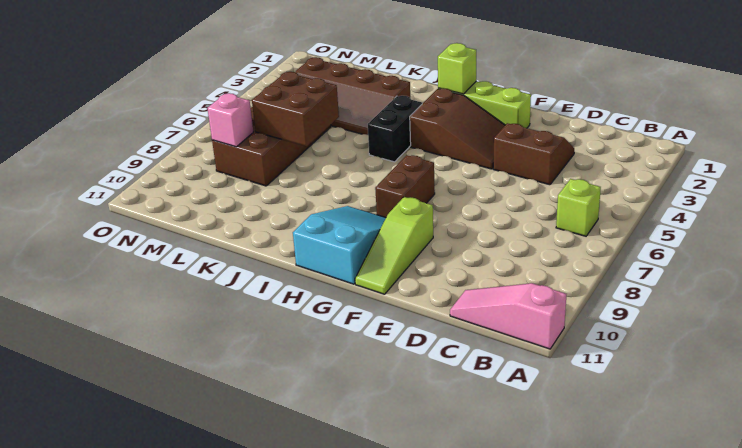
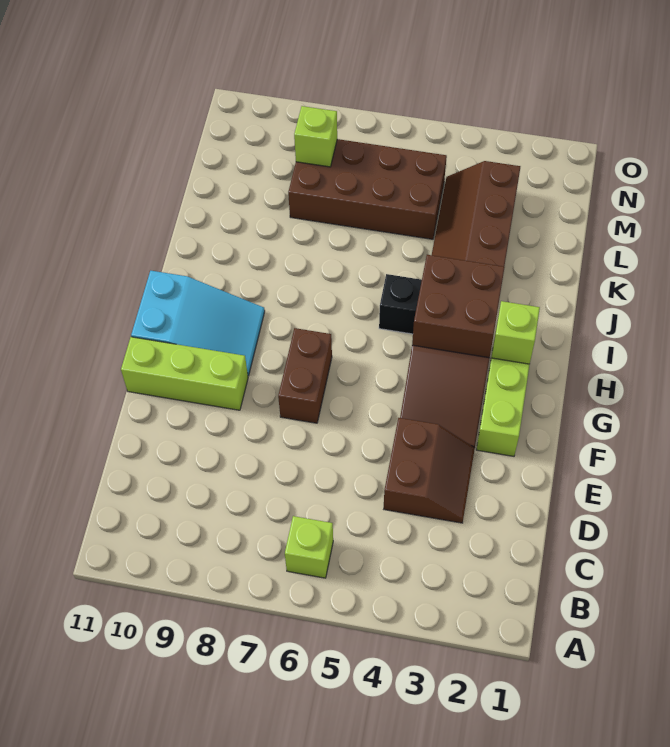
pink slope A11:C11 level 1 top A -> none
lime slope F9:F11 level 1 top 9 -> lime brick F9:F11 level 1
brown brick G7:G8 level 1 -> brown brick F7:G7 level 1
brown brick K6:L7 level 2 -> brown brick H3:I4 level 2
pink brick M8 level 2 -> lime brick M8 level 2

